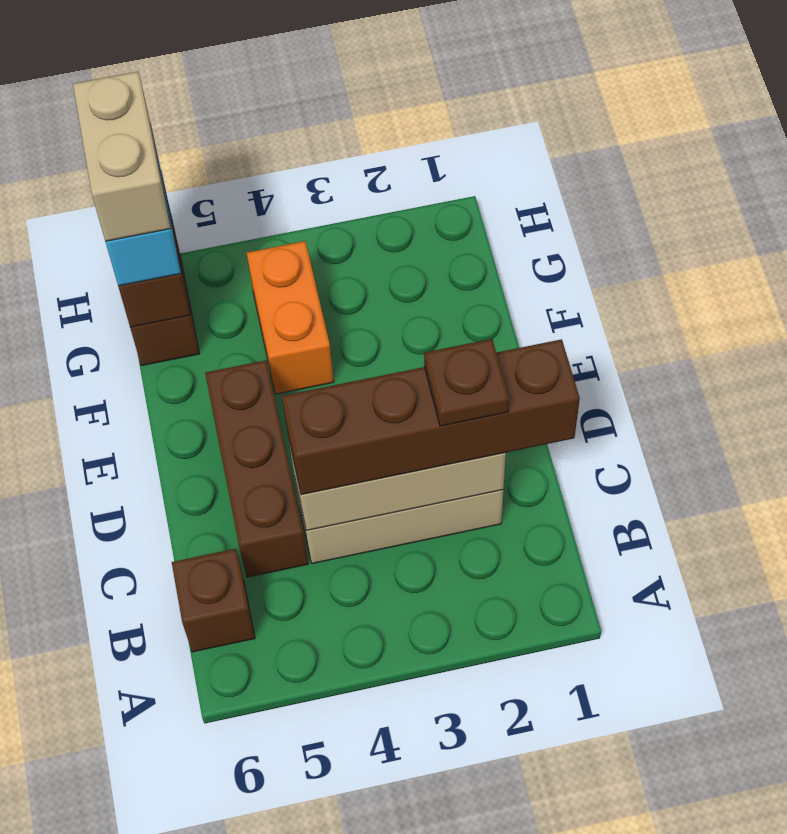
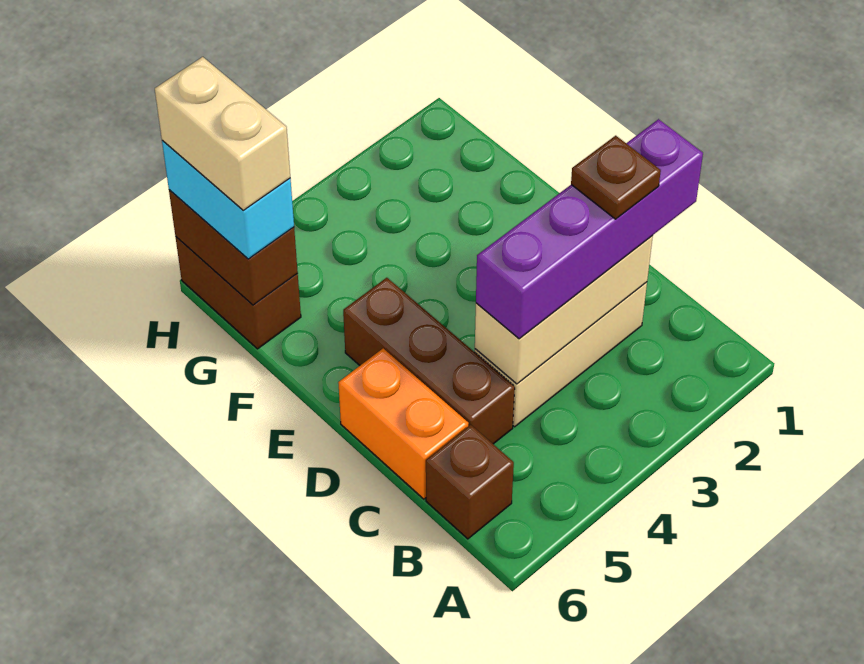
brown brick C1:C4 level 3 -> purple brick C1:C4 level 3
orange brick F4:G4 level 1 -> orange brick C6:D6 level 1

